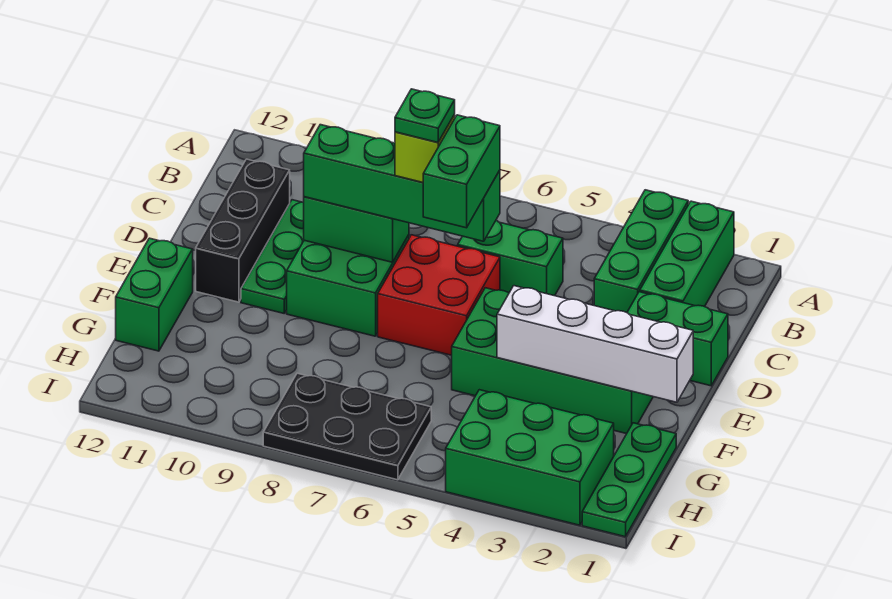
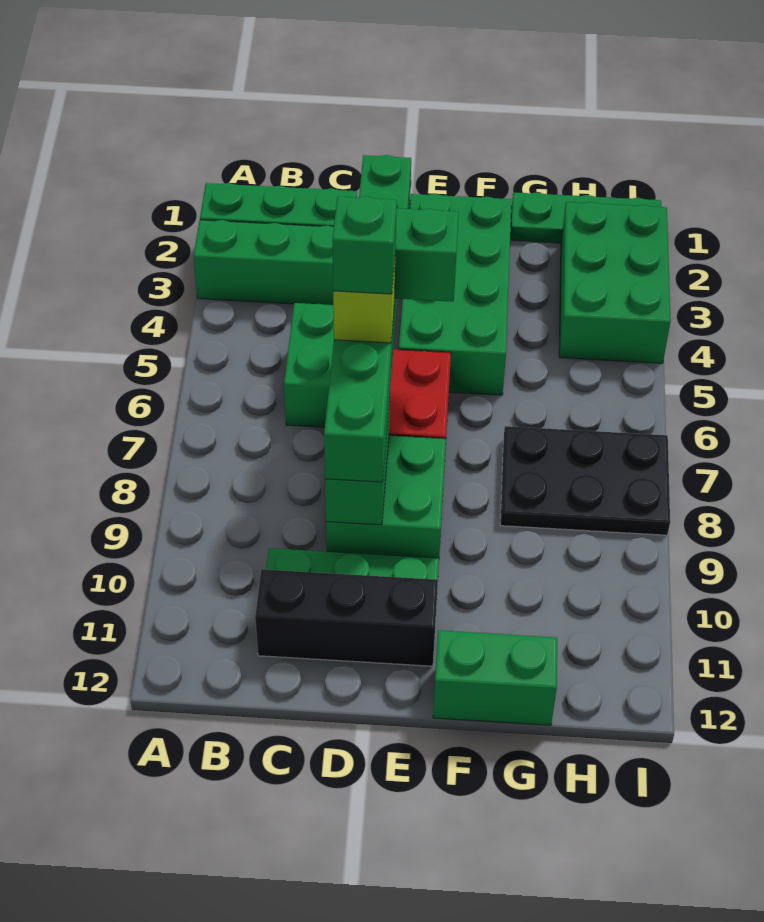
green plate D7 level 5 -> green brick D7 level 5
white brick F1:F4 level 2 -> none
black plate H6:I8 level 1 -> black plate G7:I8 level 1

